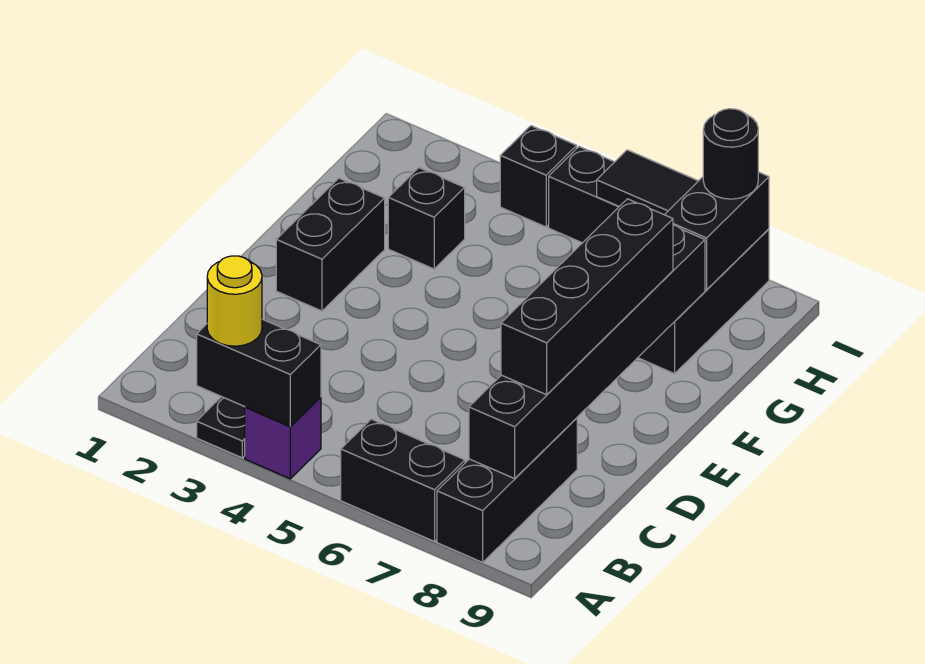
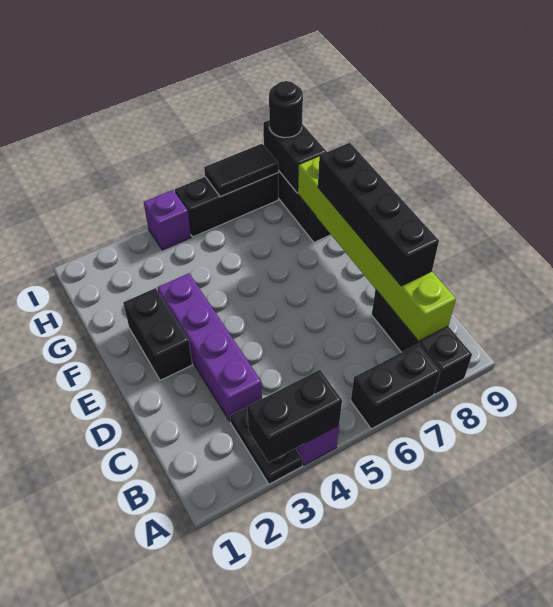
yellow round brick A3 level 3 -> none
black brick B8:G8 level 2 -> lime brick B8:G8 level 2
none -> purple brick C3:F3 level 1
black brick G3 level 1 -> none
black brick I4 level 1 -> purple brick I4 level 1

